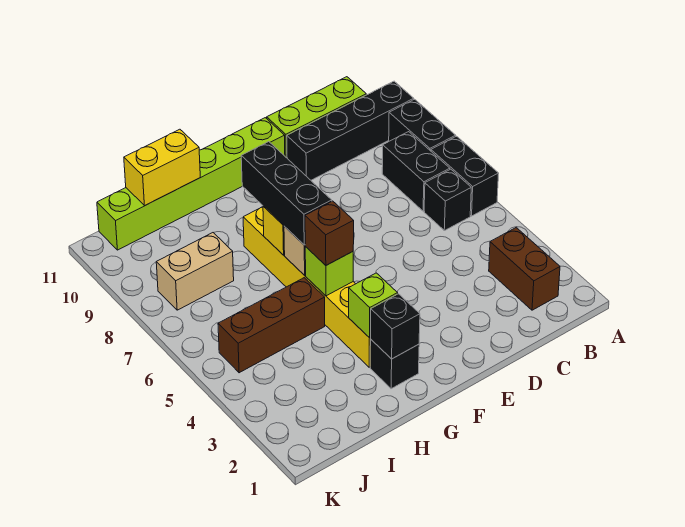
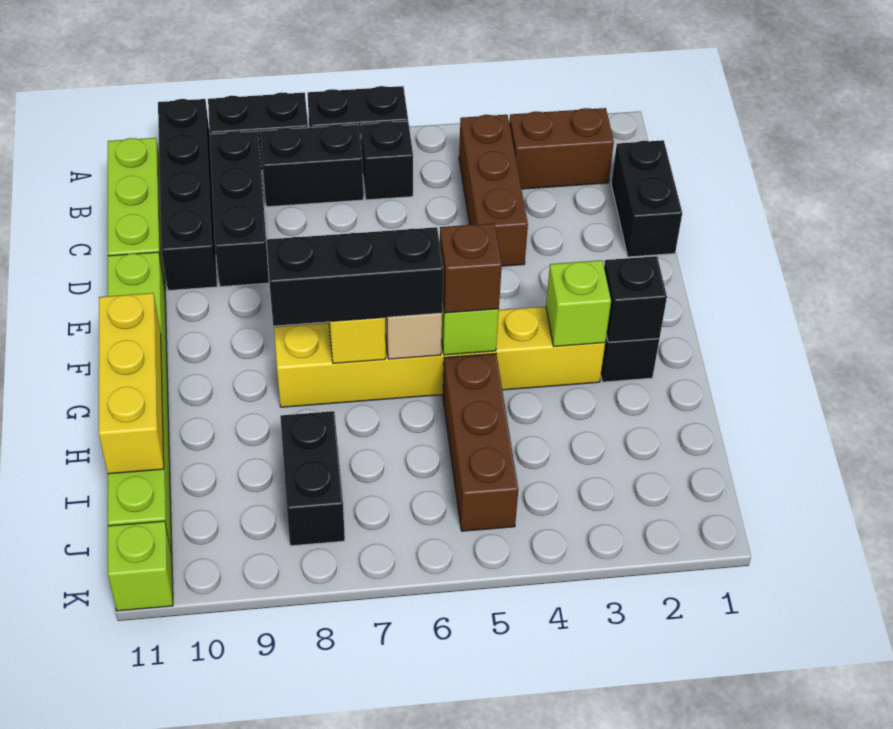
none -> brown brick B4:D4 level 1
none -> black brick B9:D9 level 1
none -> black brick C1:D1 level 1
yellow brick H11:I11 level 2 -> yellow brick G11:I11 level 2
tan brick I8:J8 level 1 -> black brick I8:J8 level 1
none -> lime brick K11 level 1

